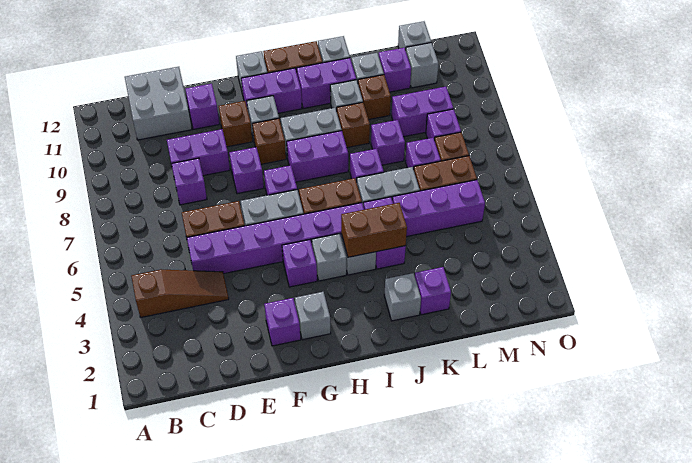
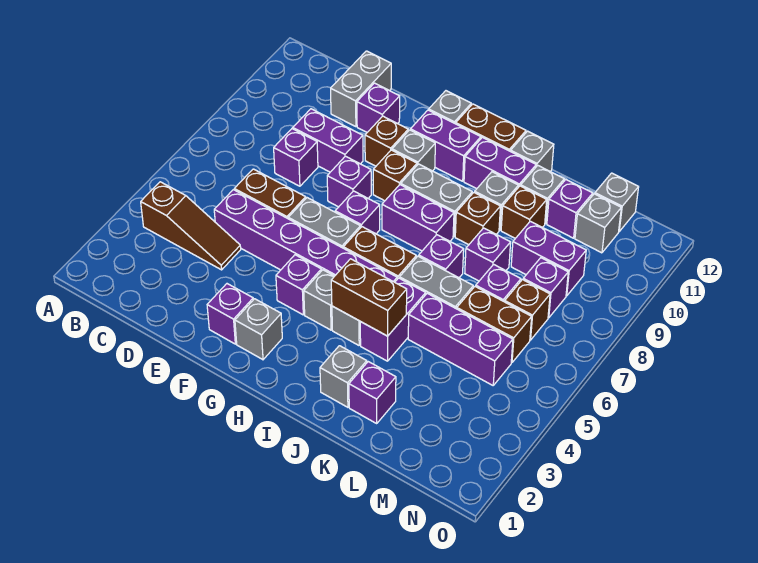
grey brick C11:D12 level 1 -> grey brick D11:D12 level 1

